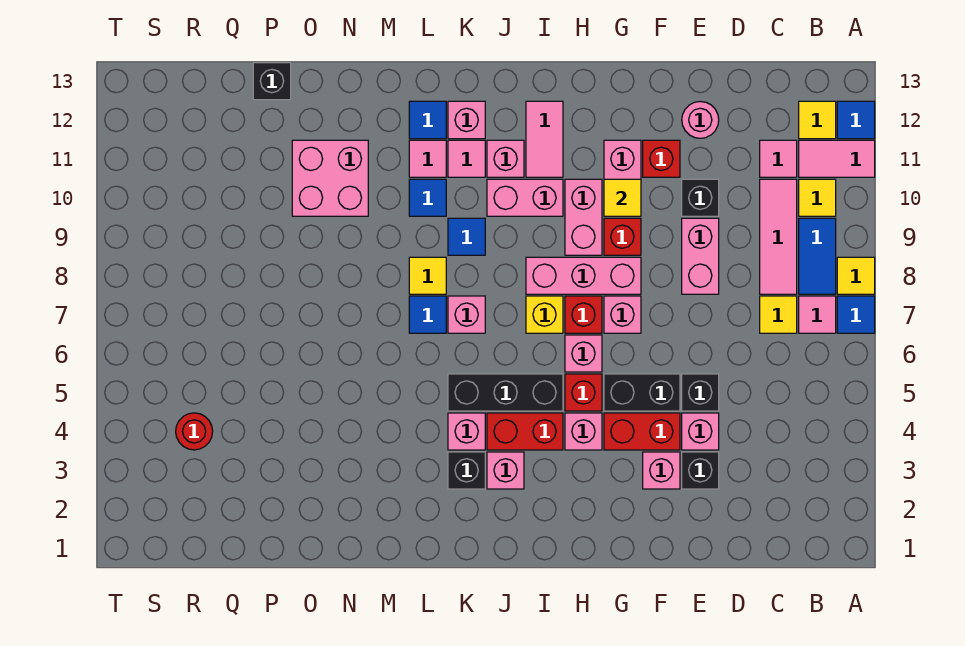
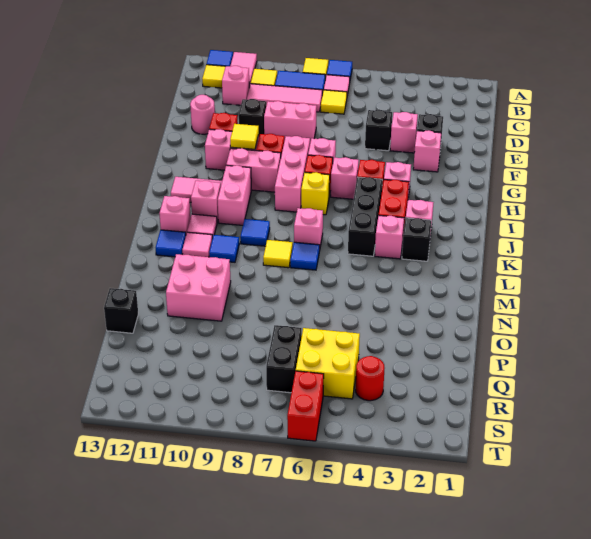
pink tile C11 level 1 -> pink brick C11 level 1
red brick F4:G4 level 1 -> red brick S6:T6 level 1
black brick F5:G5 level 1 -> black brick Q7:R7 level 1
none -> yellow brick Q5:R6 level 1

